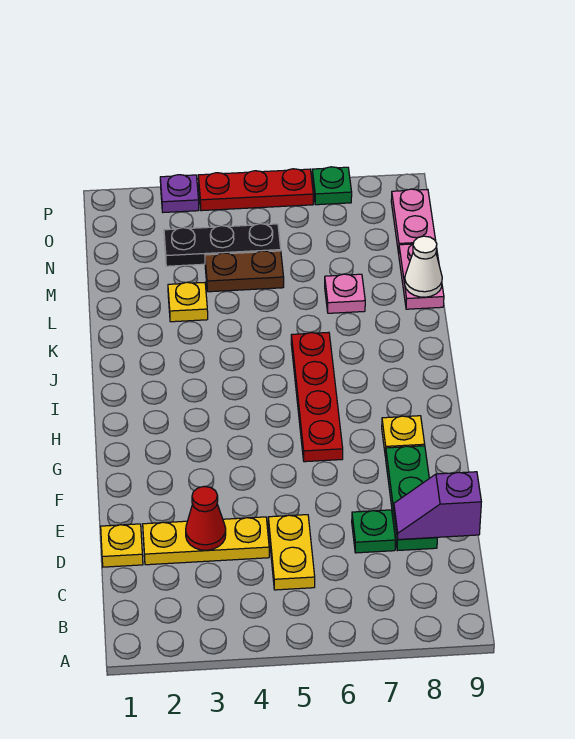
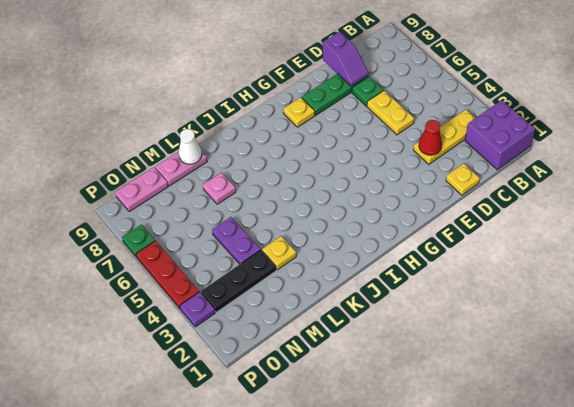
none -> purple brick A1:B2 level 1
yellow plate C5:D5 level 1 -> yellow plate D5:D6 level 1
yellow plate D2:D4 level 1 -> yellow plate B3:D3 level 1
red plate G6:J6 level 1 -> none
brown plate M4:M5 level 1 -> purple plate M4:M5 level 1
black plate N3:N5 level 1 -> black plate M3:O3 level 1

